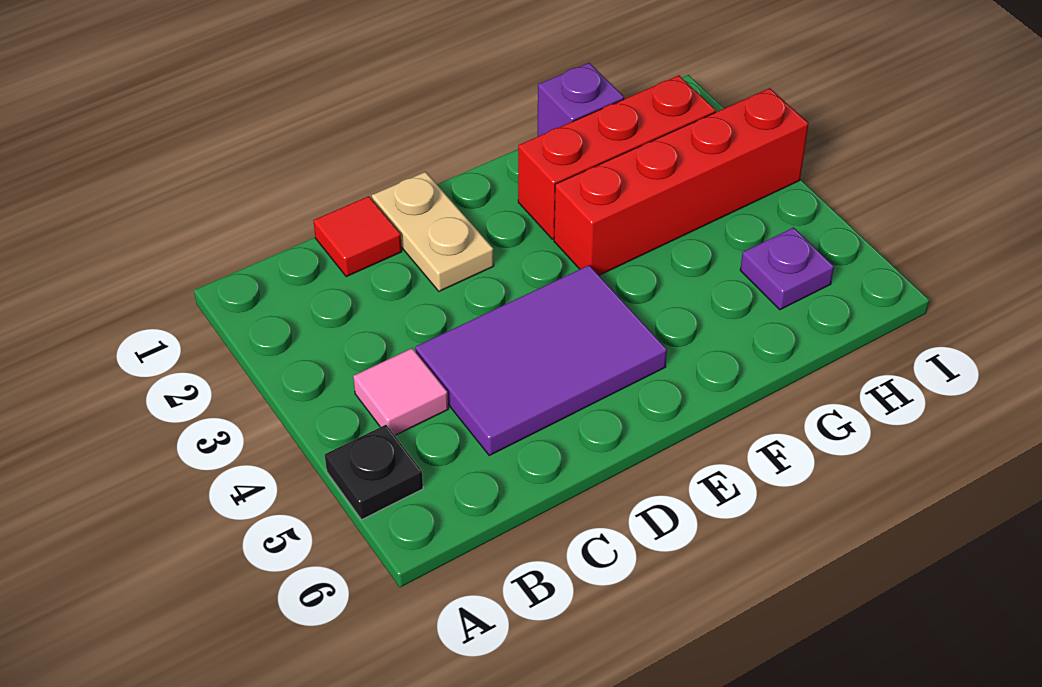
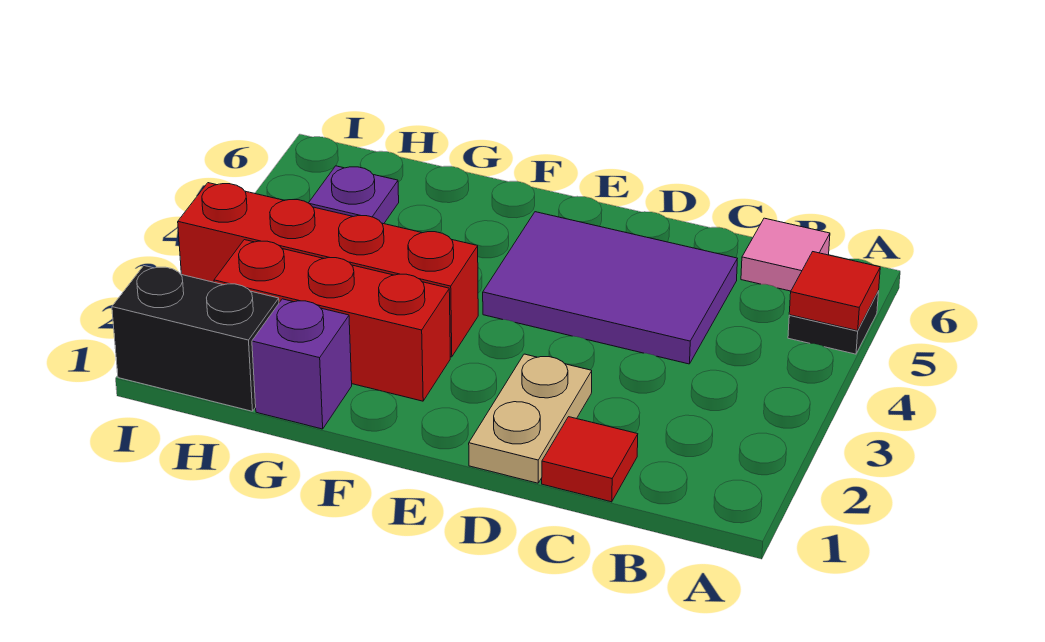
none -> red tile A5 level 2
pink tile B4 level 1 -> pink tile B6 level 1
none -> black brick H1:I1 level 1

